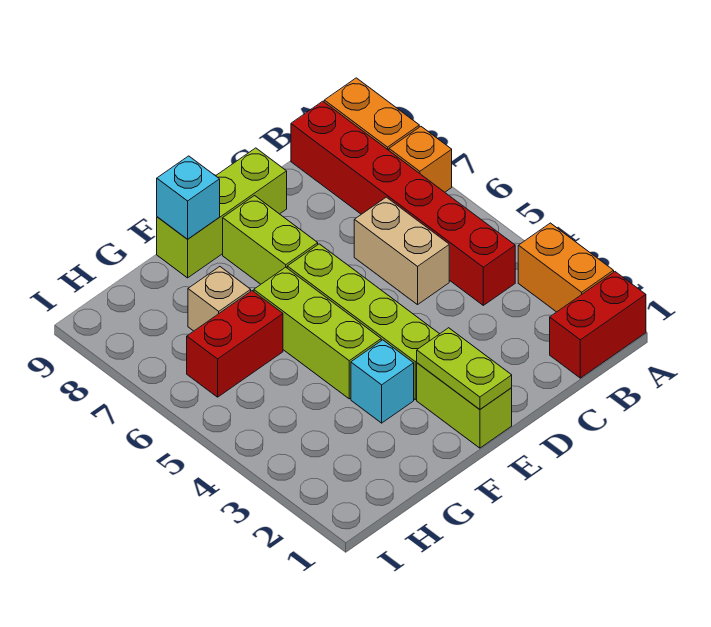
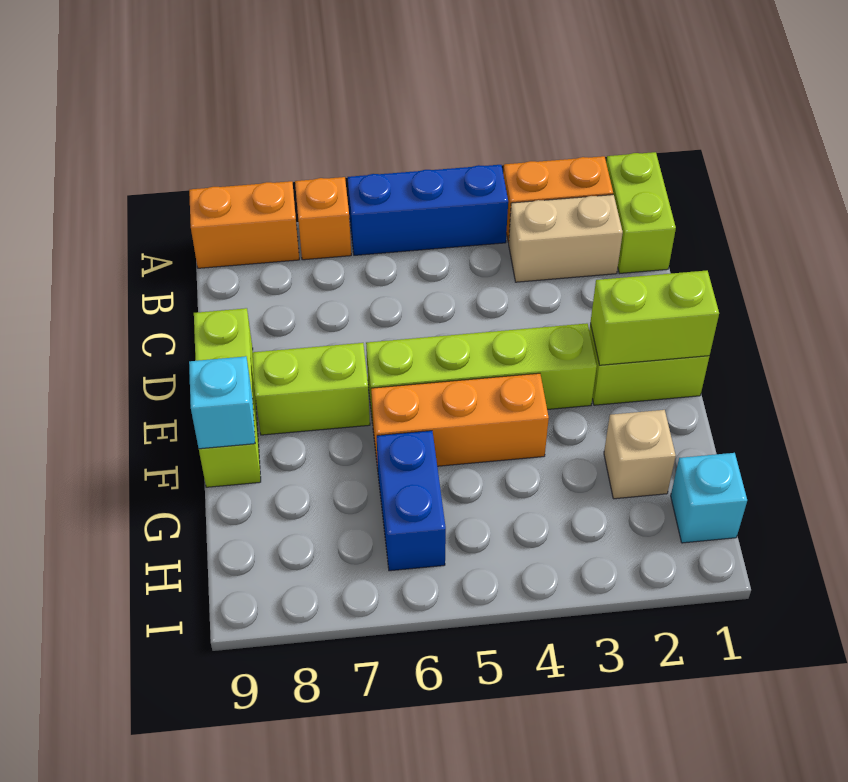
red brick A1:B1 level 1 -> lime brick A1:B1 level 1
none -> blue brick A4:A6 level 1
red brick B4:B9 level 1 -> none
tan brick C5:C6 level 1 -> tan brick B2:B3 level 1
lime plate E1:E2 level 2 -> lime brick E1:E2 level 2
cyan brick F3 level 1 -> cyan brick H1 level 1
lime brick F4:F6 level 1 -> orange brick F4:F6 level 1
red brick G6:H6 level 1 -> blue brick G6:H6 level 1
tan brick G7 level 1 -> tan brick G2 level 1

